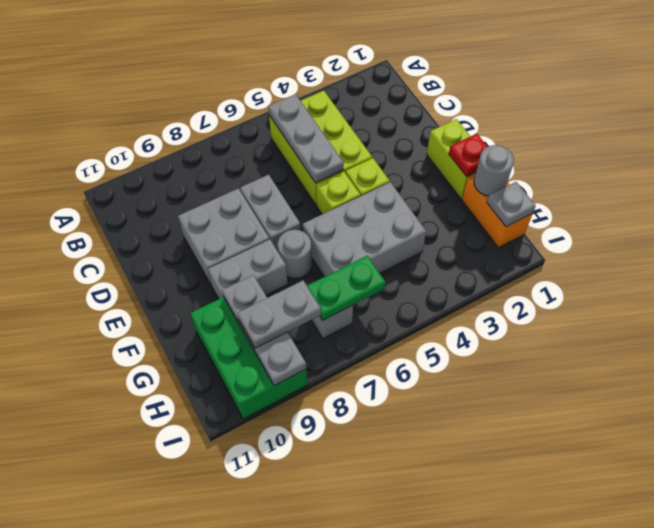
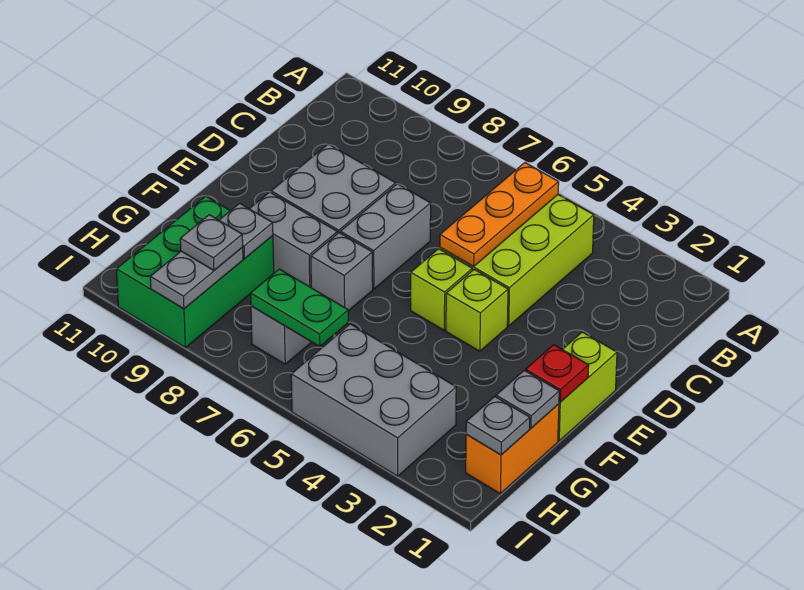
grey plate B5:D5 level 2 -> orange plate B5:D5 level 2
grey brick F4:G6 level 1 -> grey brick H3:I5 level 1
grey round brick F7 level 1 -> grey brick F7 level 1
grey round brick G1 level 2 -> grey plate G1 level 2
grey plate H8:H9 level 3 -> grey plate H9 level 3

